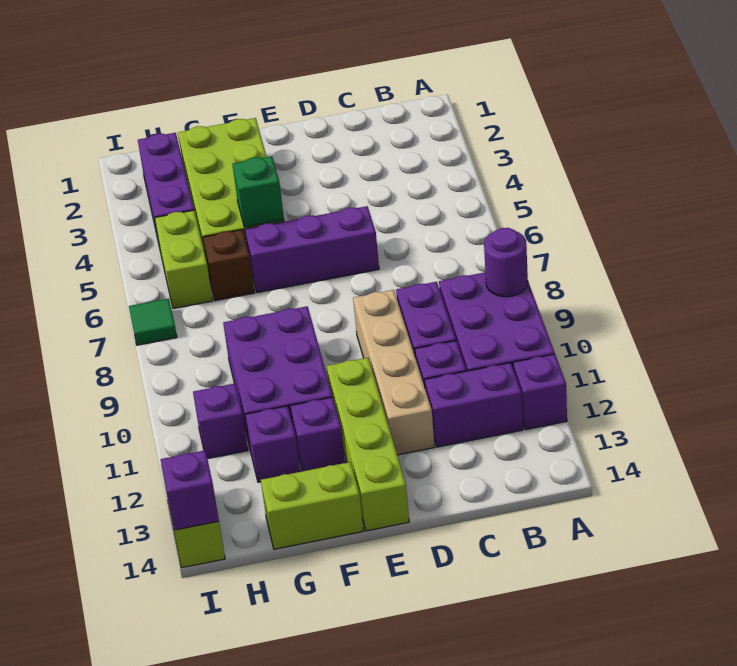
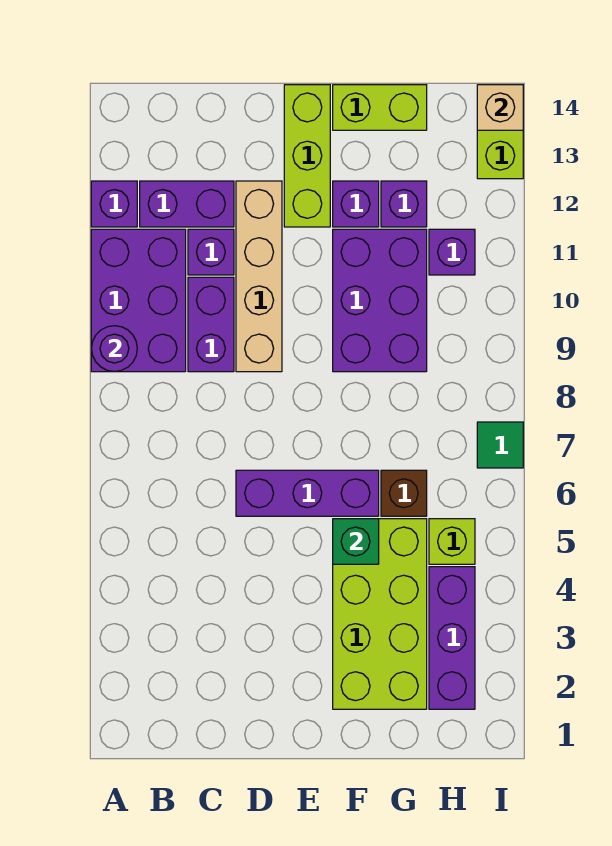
lime brick E11:E14 level 1 -> lime brick E12:E14 level 1
lime brick H5:H6 level 1 -> lime brick H5 level 1
purple brick I14 level 2 -> tan brick I14 level 2

